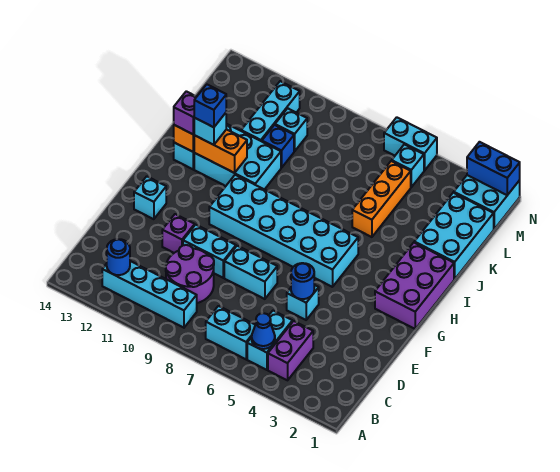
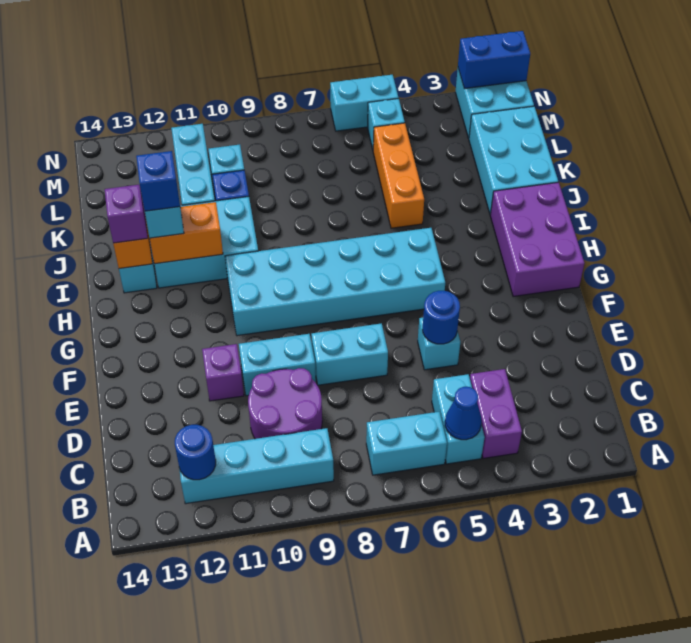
cyan brick F13 level 1 -> none

